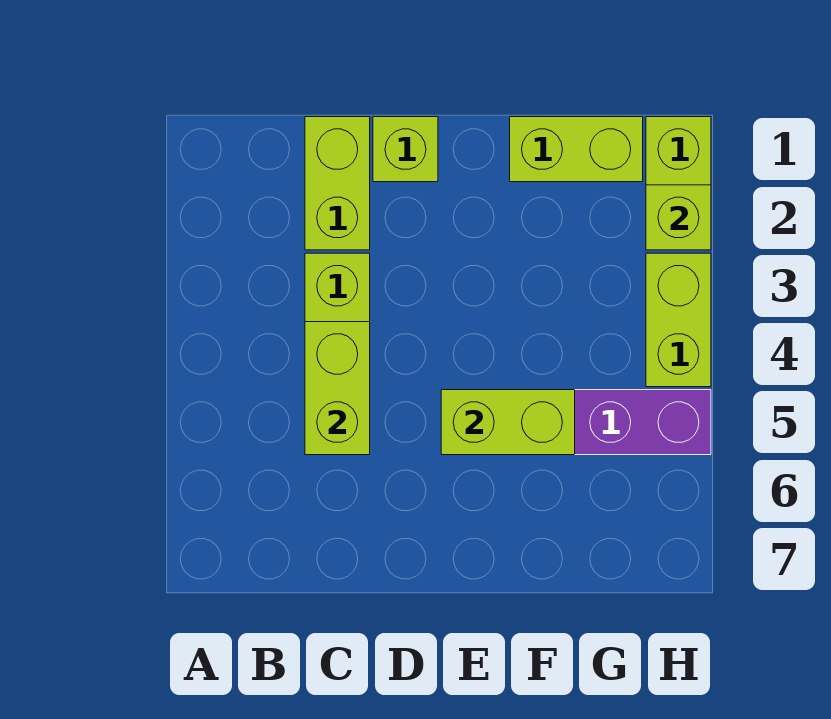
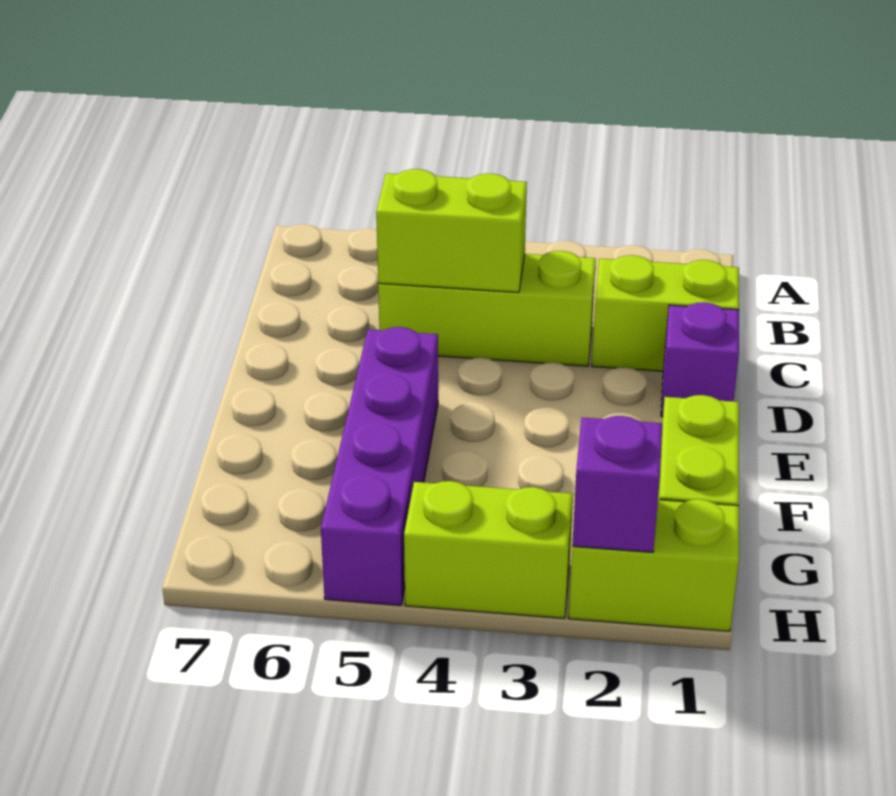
lime brick D1 level 1 -> purple brick D1 level 1
lime brick E5:F5 level 2 -> none
lime brick H2 level 2 -> purple brick H2 level 2

